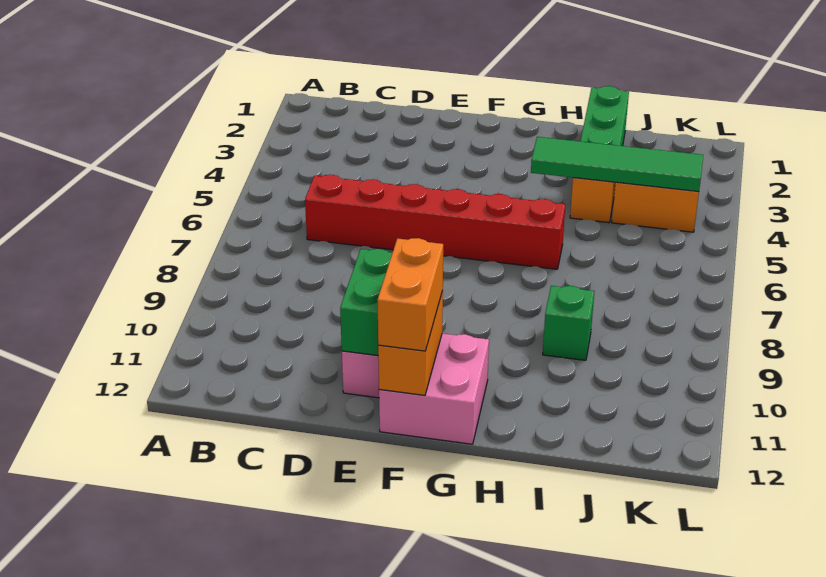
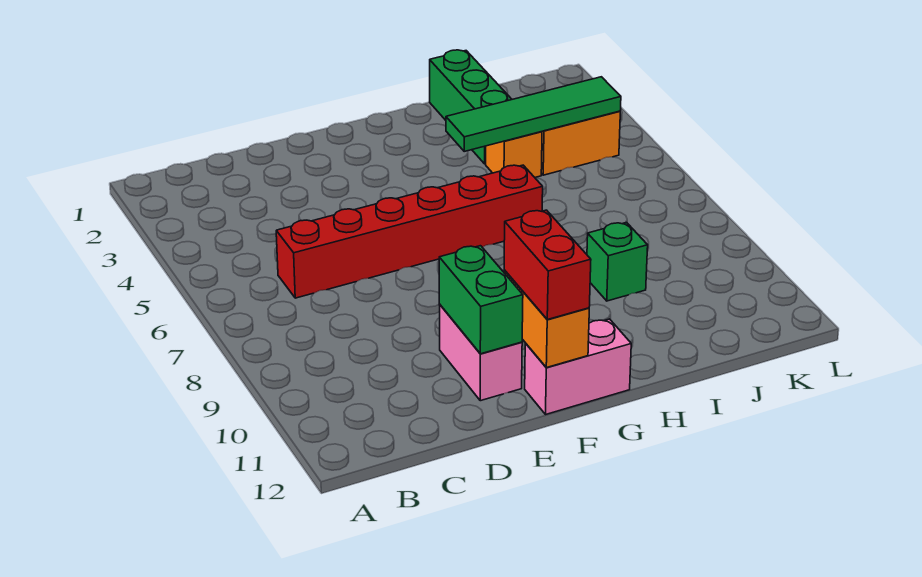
pink brick F11:G12 level 1 -> pink brick F12:G12 level 1
orange brick F11:F12 level 3 -> red brick F11:F12 level 3

